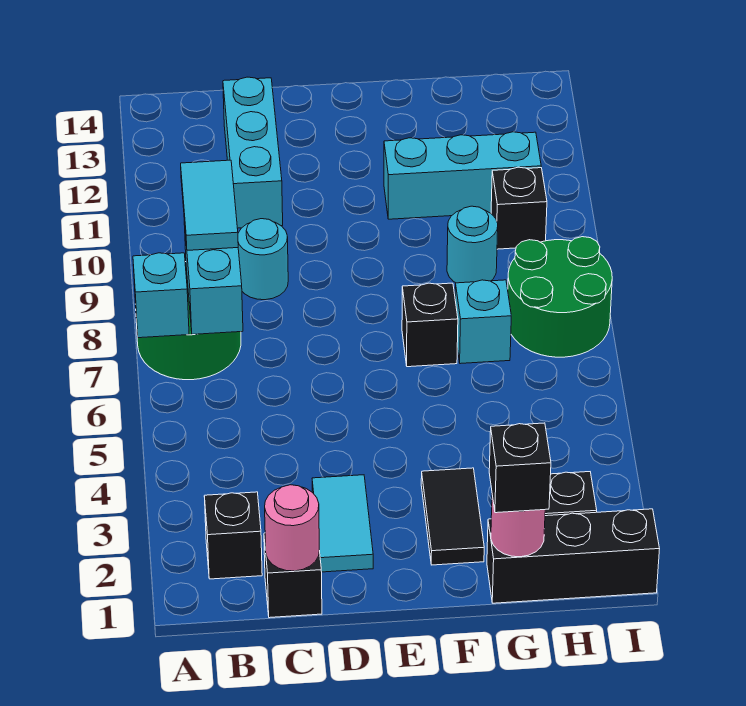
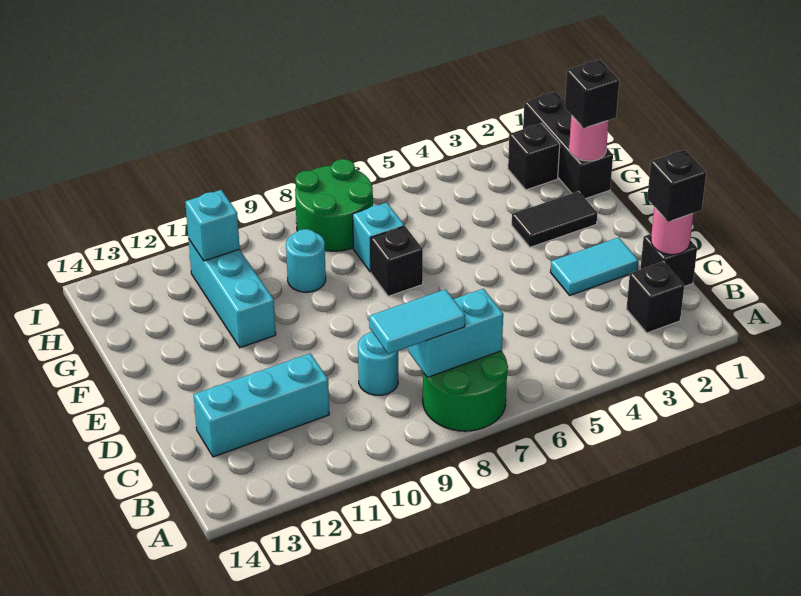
cyan brick A7 level 2 -> cyan brick H11 level 2
black brick H10 level 1 -> black brick C1 level 3

